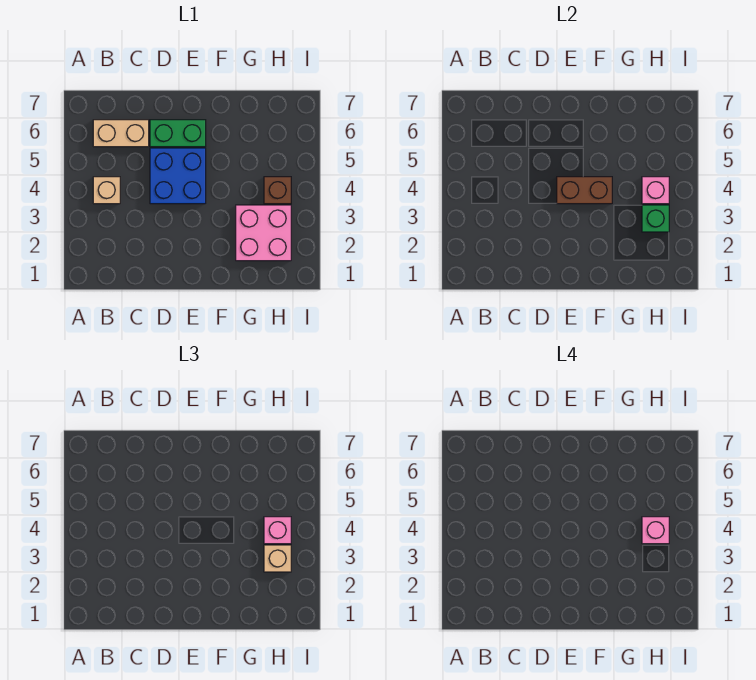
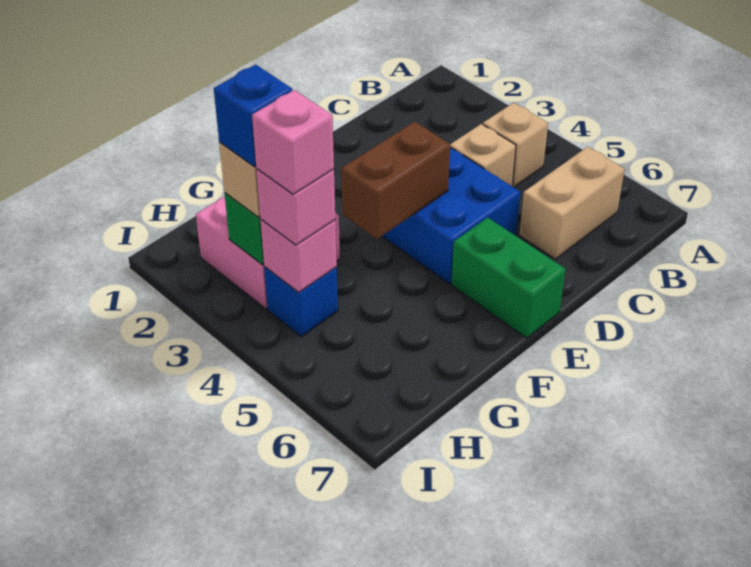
none -> tan brick C4 level 1
green brick D6:E6 level 1 -> green brick E6:E7 level 1
none -> blue brick H3 level 4
brown brick H4 level 1 -> blue brick H4 level 1

